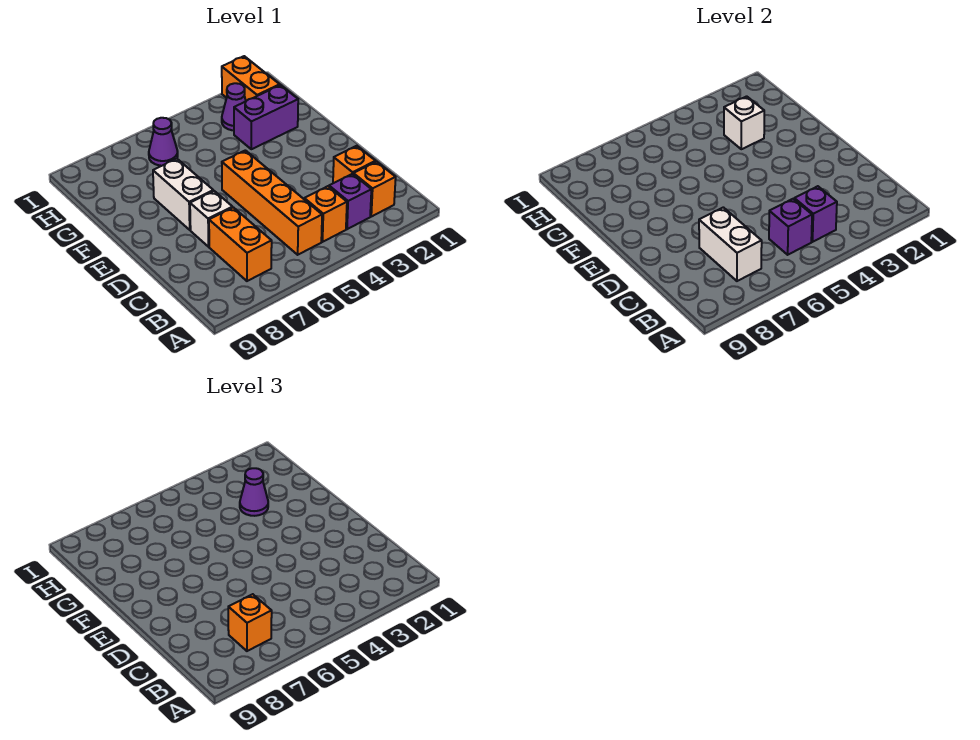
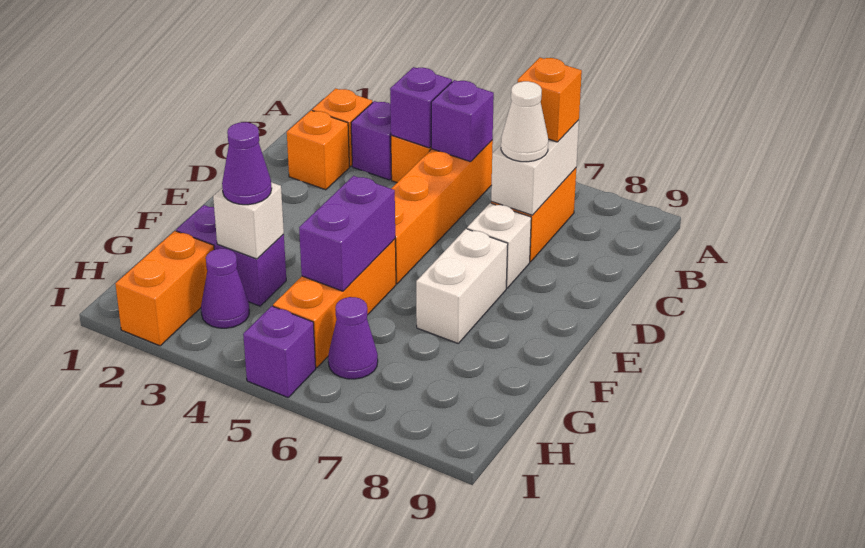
none -> white cone C7 level 3
none -> orange brick F5:H5 level 1
none -> purple brick F5:G5 level 2
none -> purple brick I5 level 1

